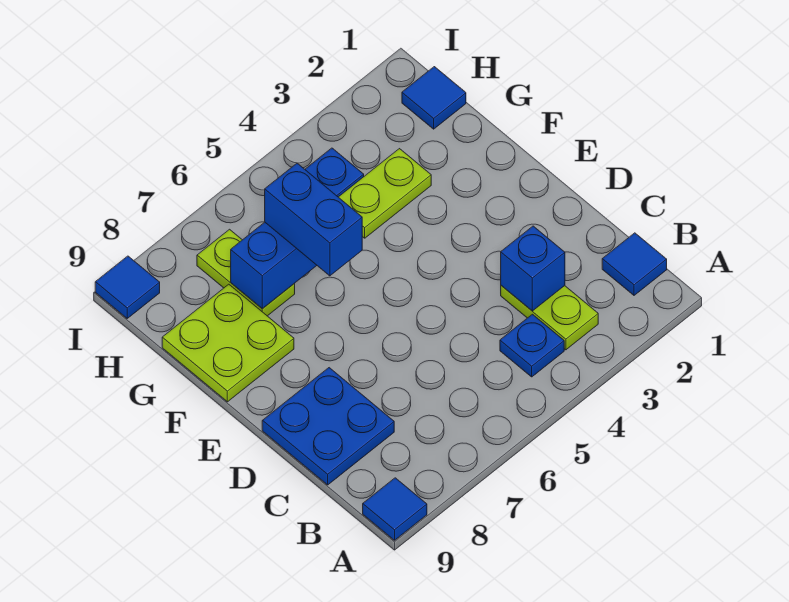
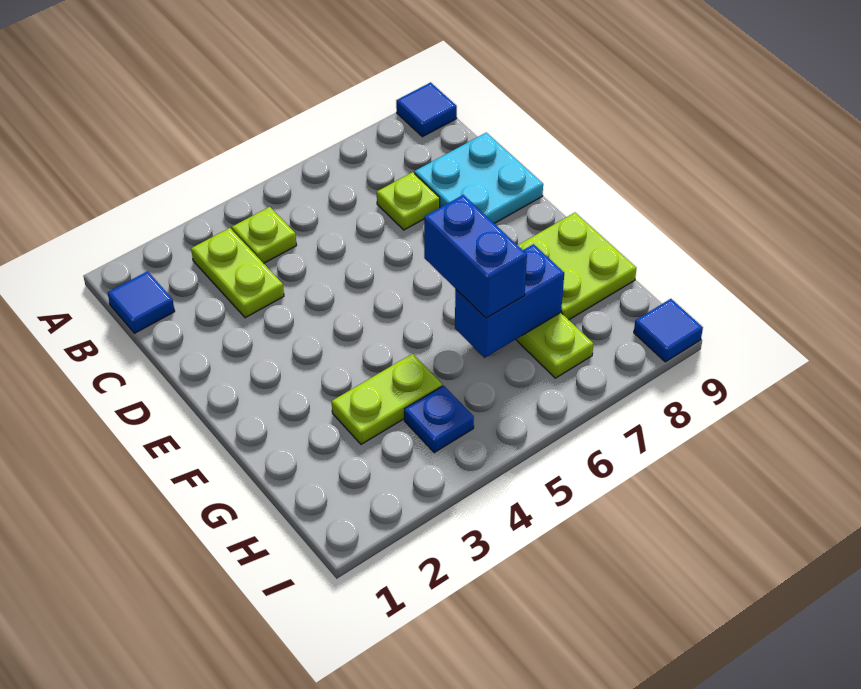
blue plate B4 level 1 -> lime plate B4 level 1
blue brick C3 level 2 -> none
none -> lime plate C7 level 1
blue plate C8:D9 level 1 -> cyan plate C8:D9 level 1
blue tile H1 level 1 -> none

